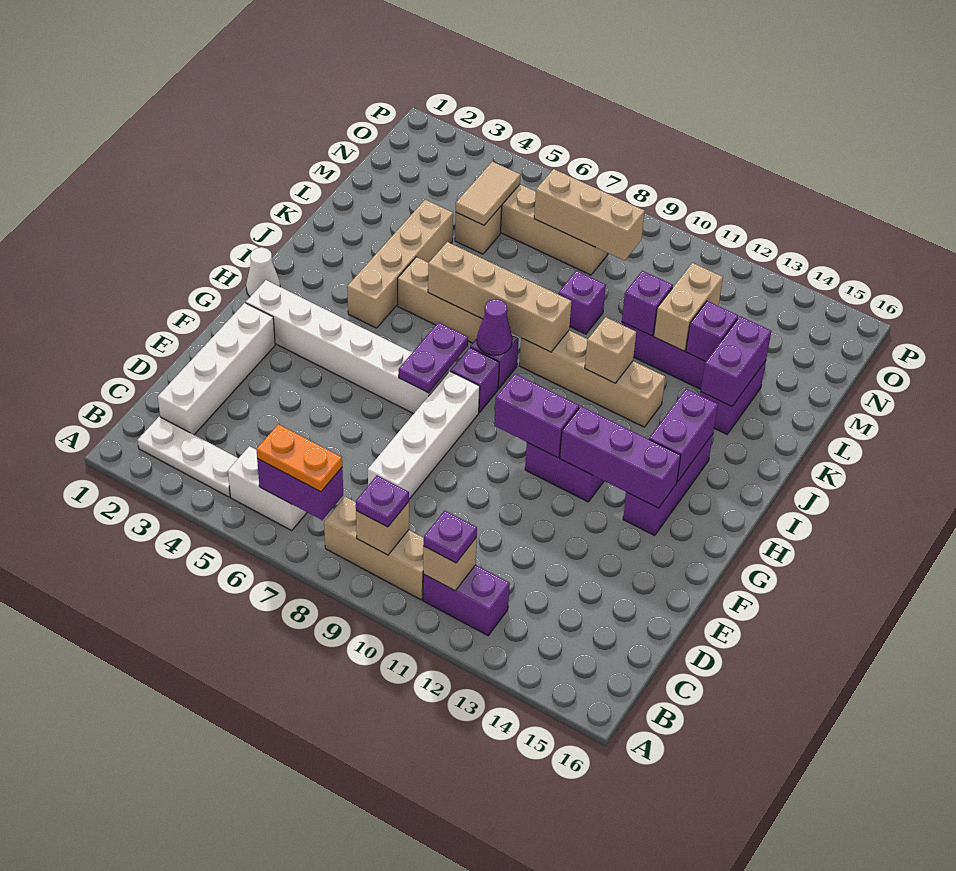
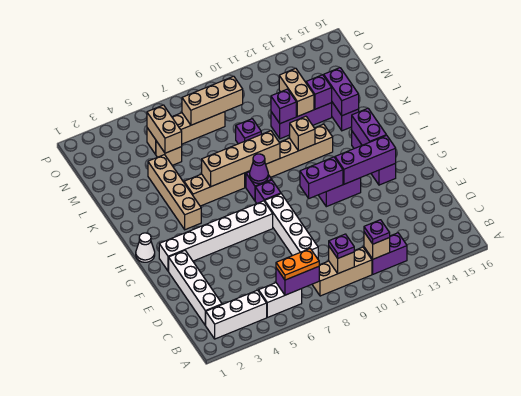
white plate B2:B4 level 1 -> white brick B2:B4 level 1
purple plate G7:H7 level 2 -> none
tan tile M5:N5 level 2 -> tan brick M5:N5 level 2

